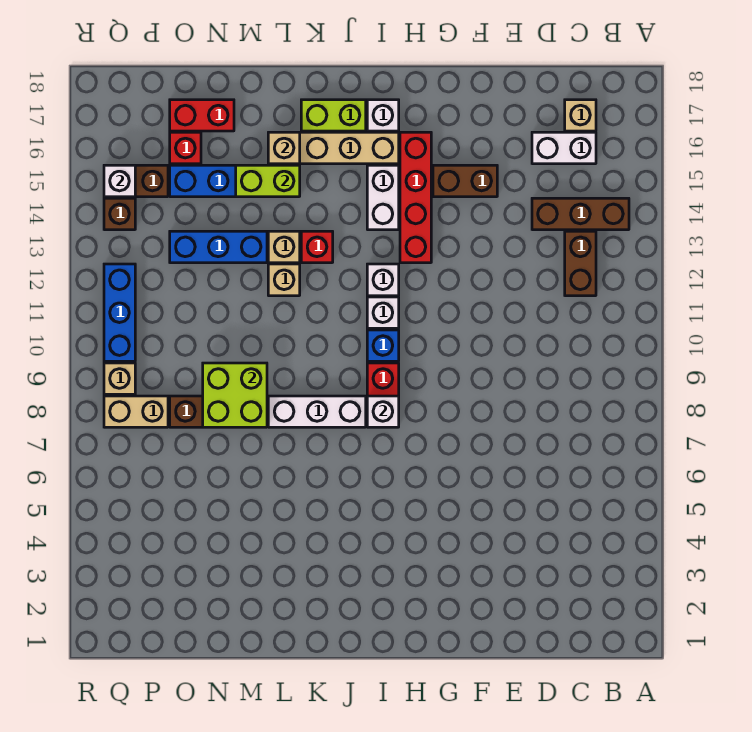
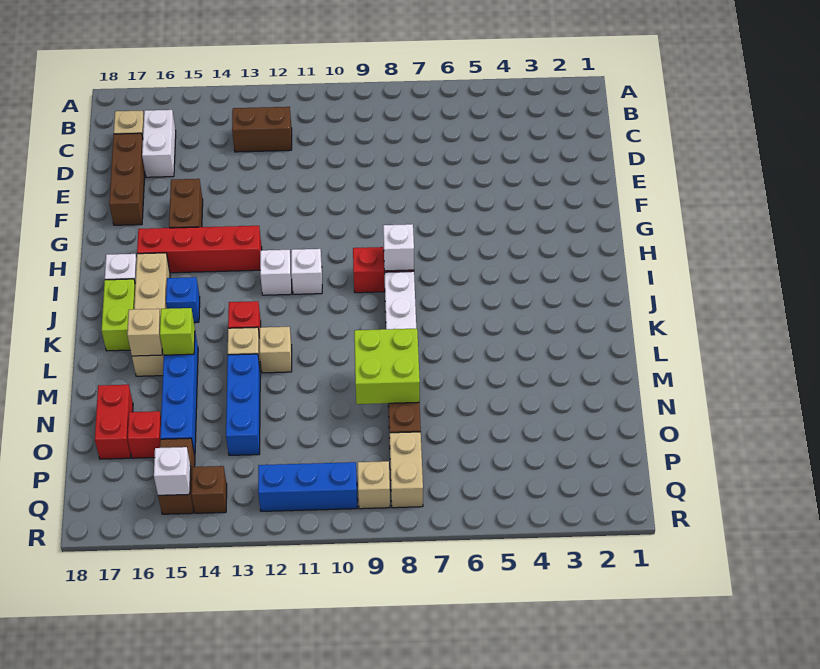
brown brick B14:D14 level 1 -> brown brick D17:F17 level 1
blue brick I10 level 1 -> blue brick J15 level 1
white brick I14:I15 level 1 -> none
lime brick L15:M15 level 2 -> lime brick L15 level 2

